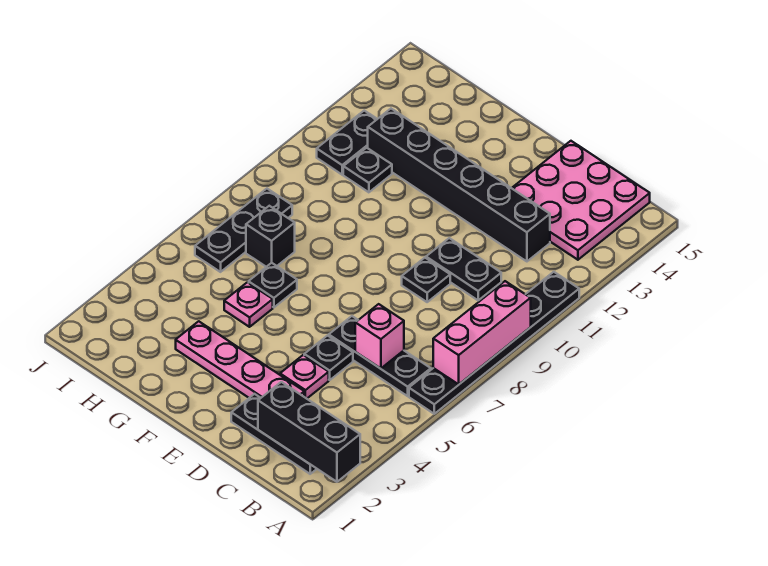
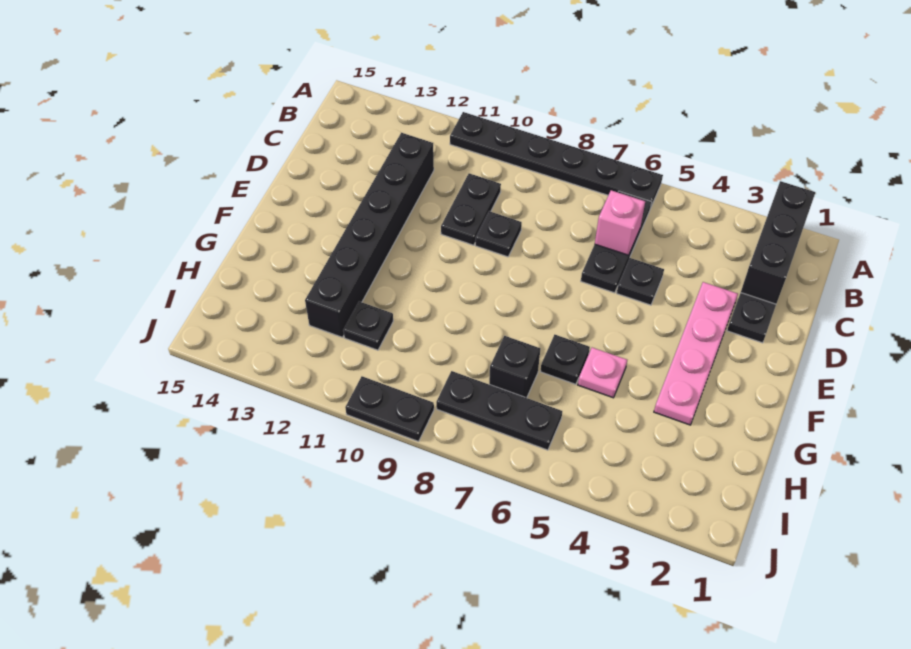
pink brick A7:A9 level 2 -> none
pink plate B13:D15 level 1 -> none
pink plate D4 level 1 -> none
black plate I11:I12 level 1 -> black plate J9:J10 level 1

